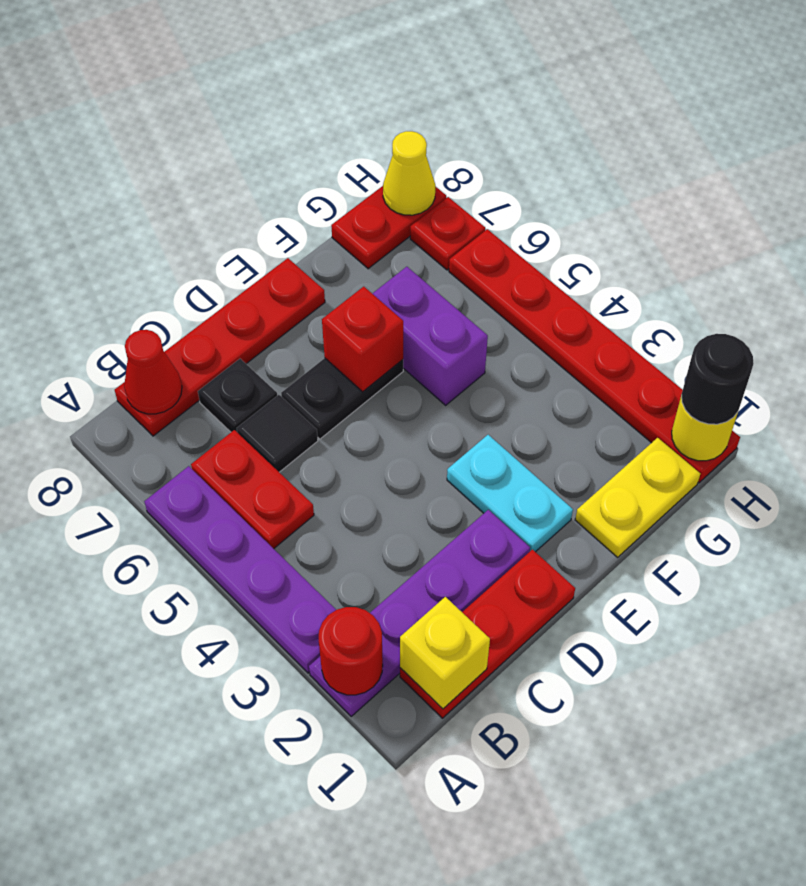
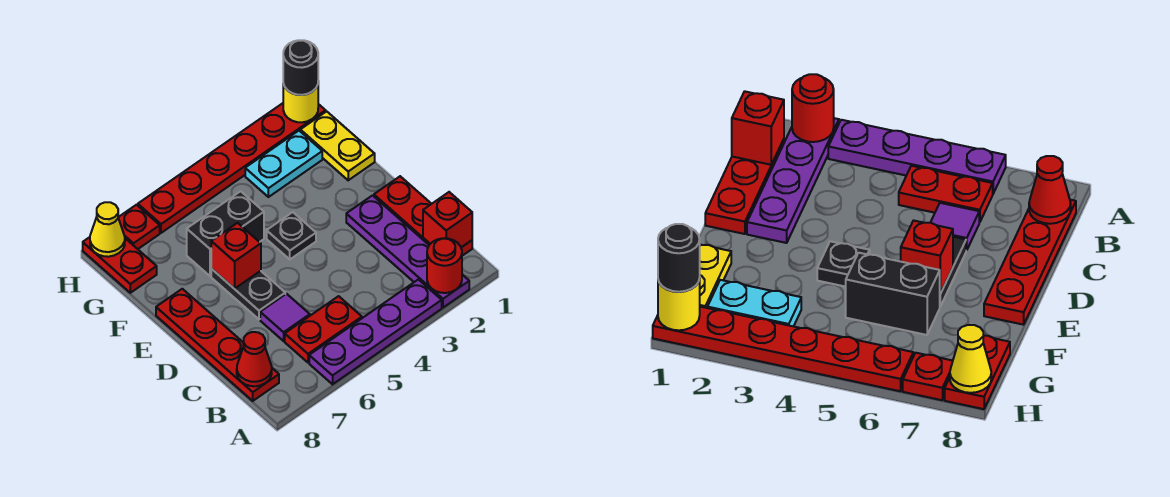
yellow brick B1 level 2 -> red brick B1 level 2
black tile C6 level 1 -> purple tile C6 level 1
black plate C7 level 1 -> black plate E4 level 1
cyan plate E2:E3 level 1 -> cyan plate G2:G3 level 1
purple brick F5:F6 level 1 -> black brick F5:F6 level 1

